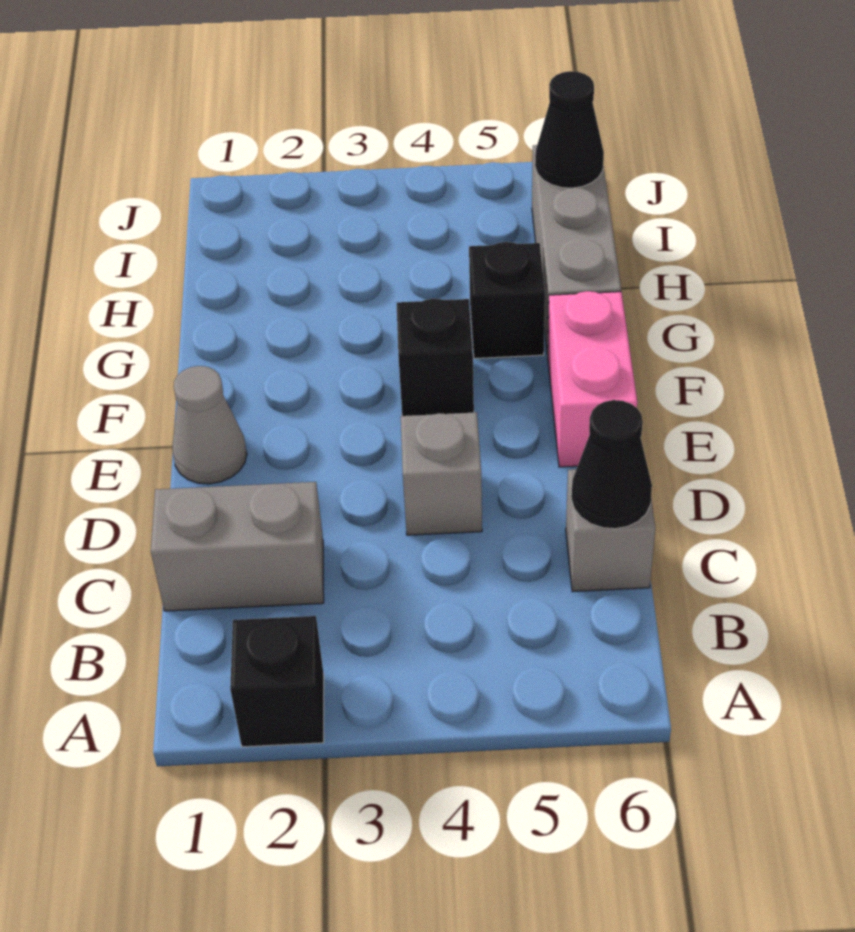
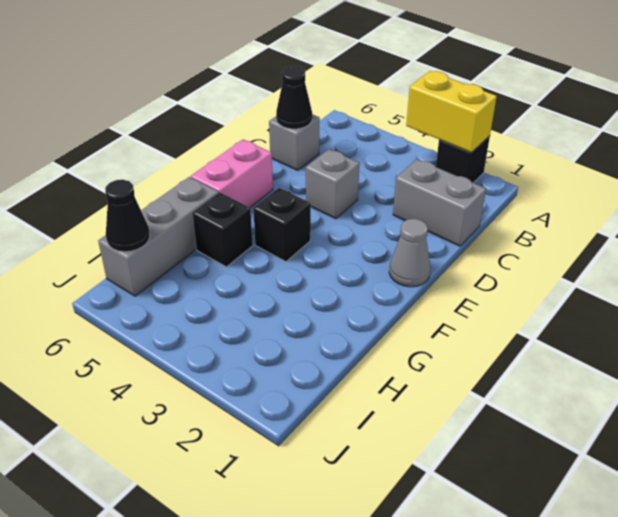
none -> yellow brick A2:A3 level 2

